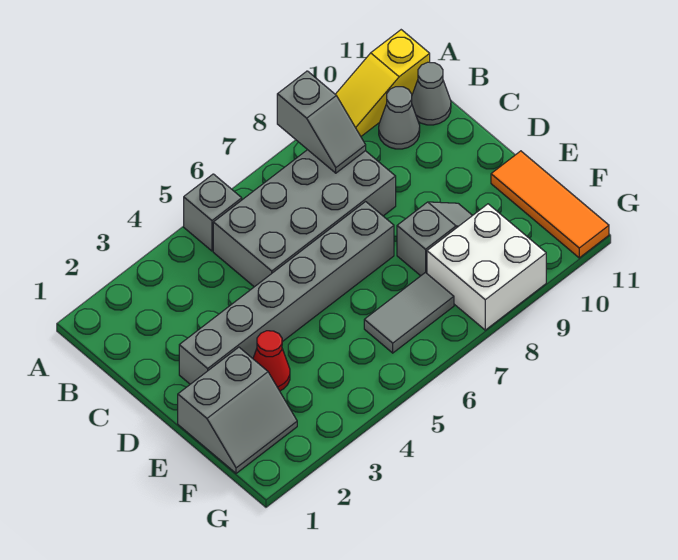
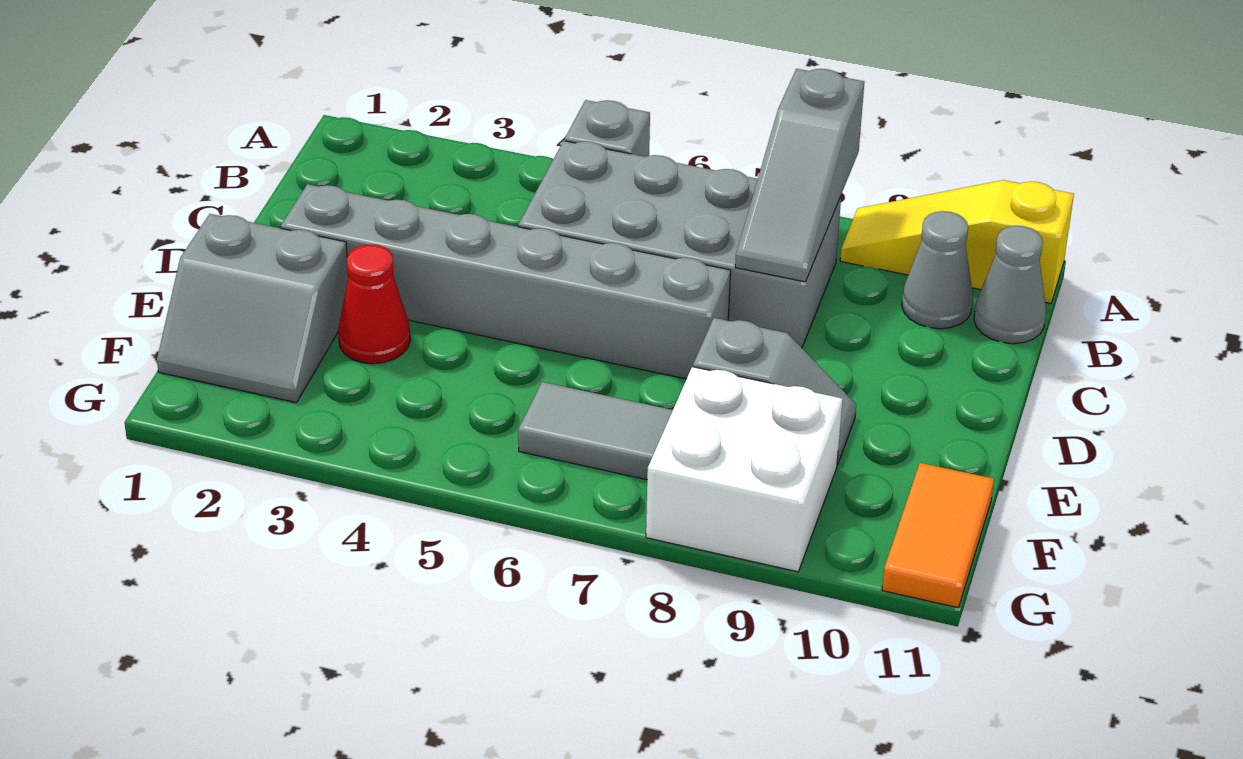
grey slope A8:B8 level 2 top A -> grey slope A8:C8 level 2 top A
orange tile E11:G11 level 1 -> orange tile F11:G11 level 1

